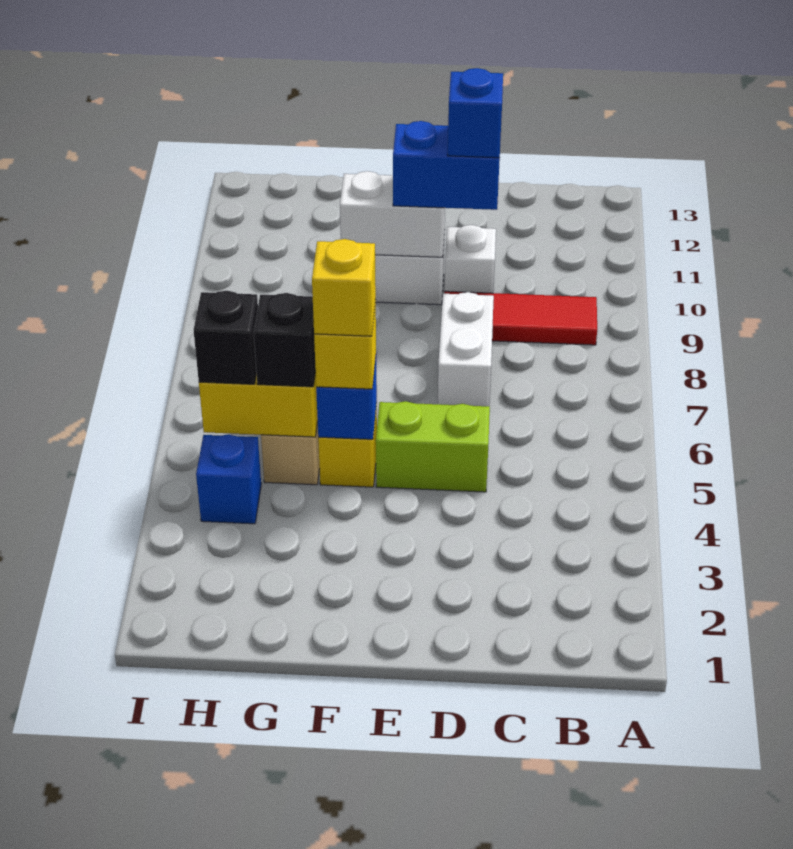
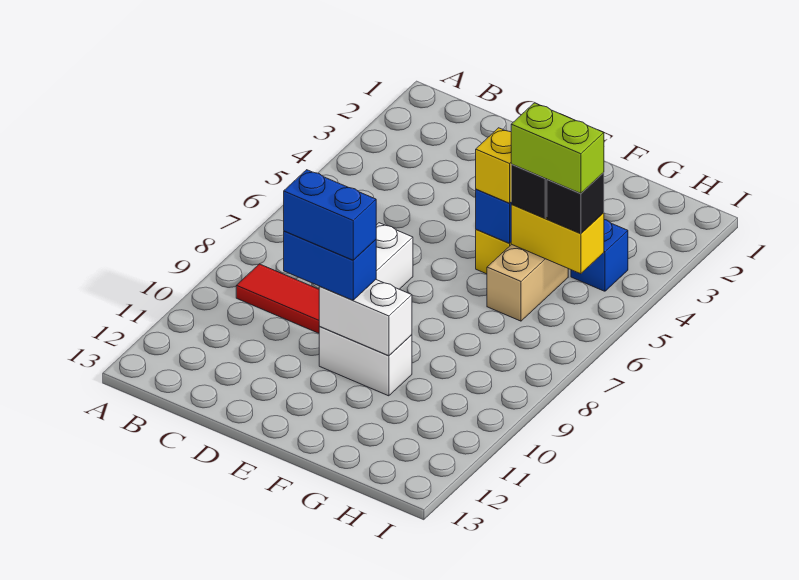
lime brick D5:E5 level 1 -> lime brick G5:H5 level 4
white brick D10 level 1 -> none
blue brick D10 level 4 -> blue brick D10:E10 level 4
yellow brick F5 level 4 -> none

